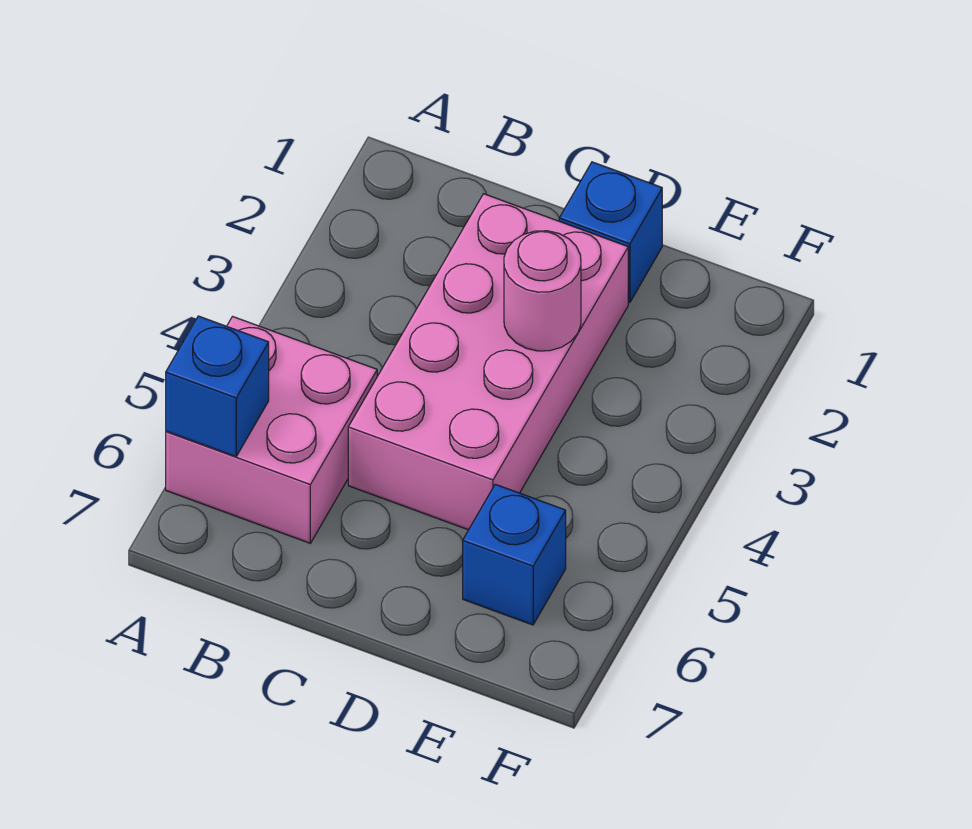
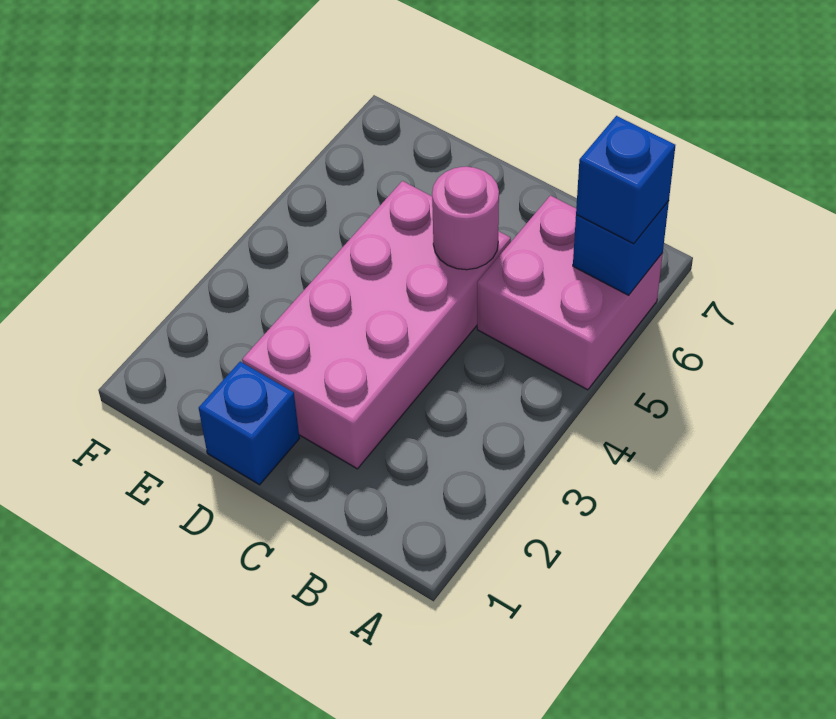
pink round brick D3 level 2 -> pink round brick C5 level 2
blue brick E6 level 1 -> blue brick A6 level 3

